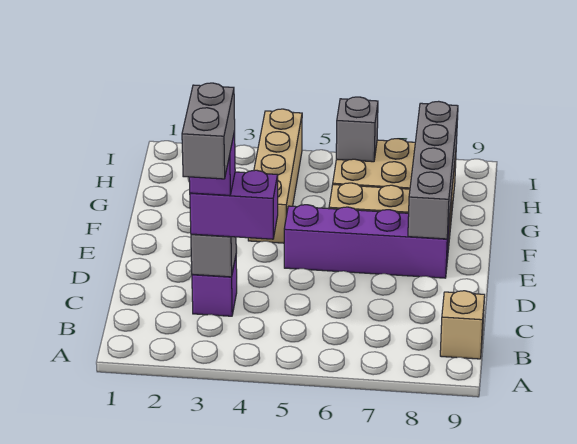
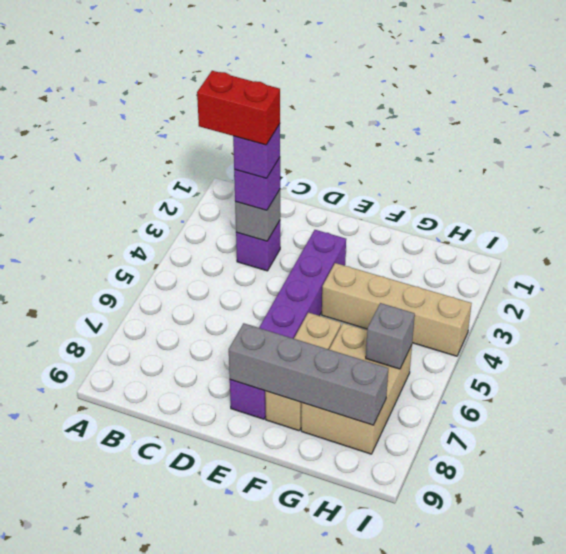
grey brick B3:C3 level 5 -> red brick B3:C3 level 5
tan brick B9 level 1 -> none
purple brick C3:C4 level 3 -> purple brick C3 level 3
purple brick E5:E8 level 1 -> purple brick E3:E8 level 1

